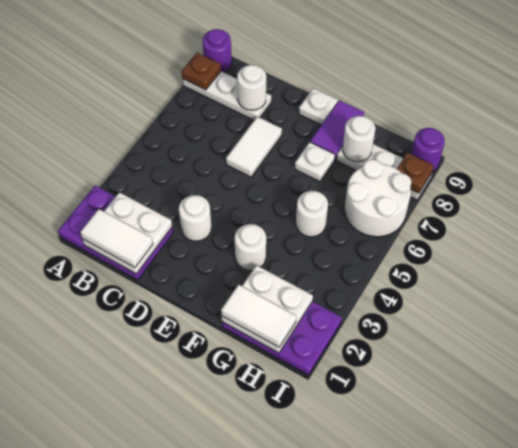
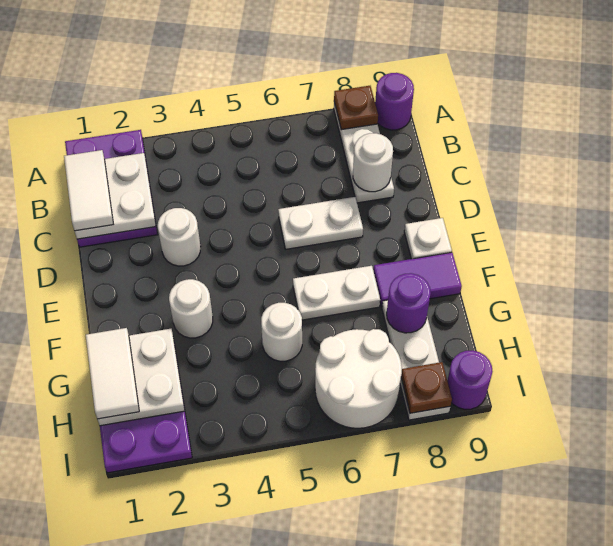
white tile D6:D7 level 1 -> white plate D6:D7 level 1
white plate F7 level 1 -> white plate F6:F7 level 1
white round brick G8 level 2 -> purple round brick G8 level 2

